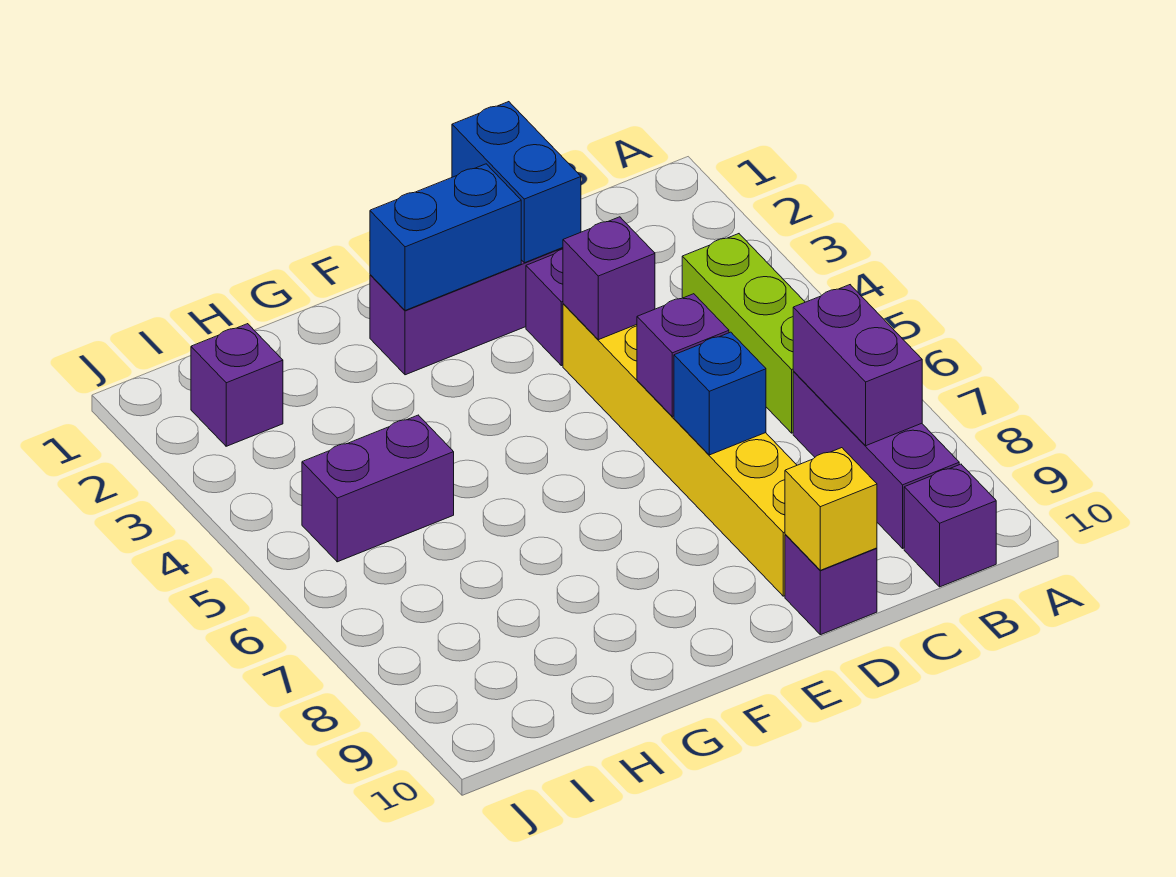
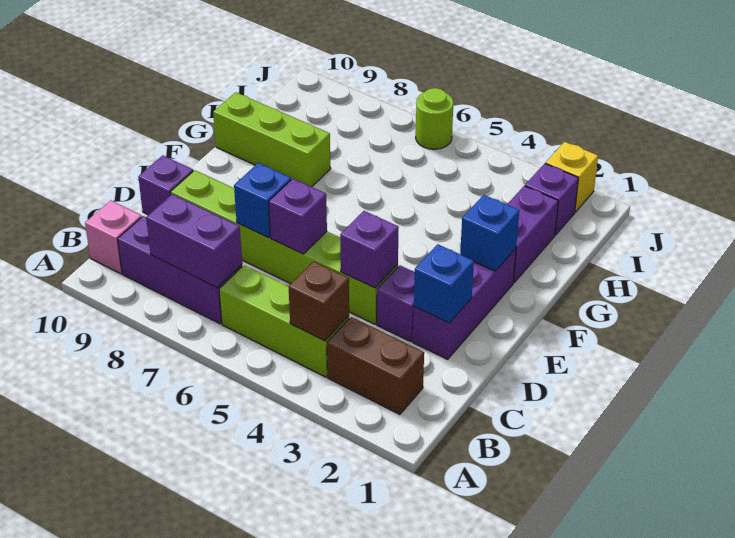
none -> brown brick B2:B3 level 1
none -> brown brick B4 level 2
purple brick B10 level 1 -> pink brick B10 level 1
blue brick D1:D2 level 2 -> blue brick D2 level 2
yellow brick D4:D9 level 1 -> lime brick D4:D9 level 1
yellow brick D10 level 2 -> yellow brick J2 level 1
blue brick E2:F2 level 2 -> blue brick F2 level 2
none -> lime brick G8:G10 level 1
purple brick H5:I5 level 1 -> purple brick G2:H2 level 1
none -> lime round brick J6 level 1

